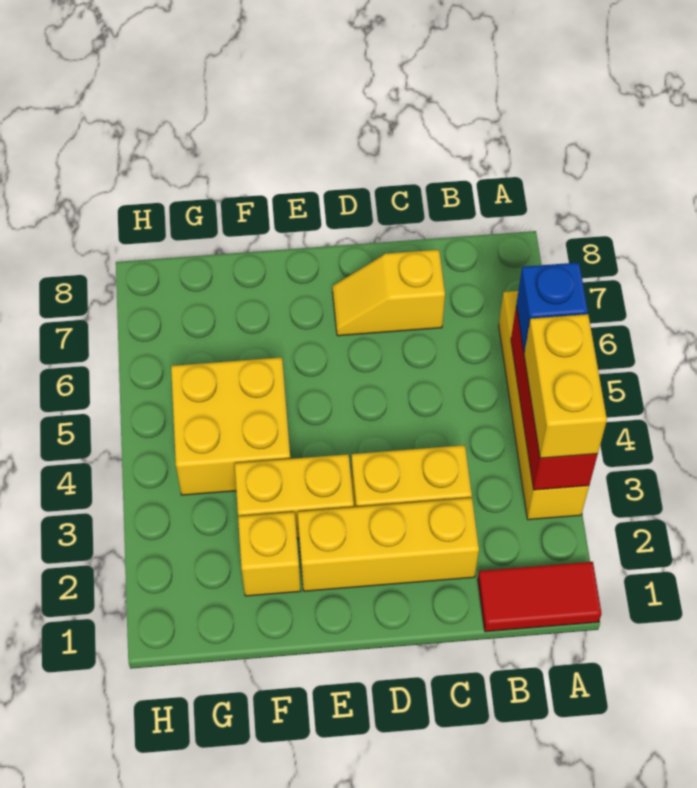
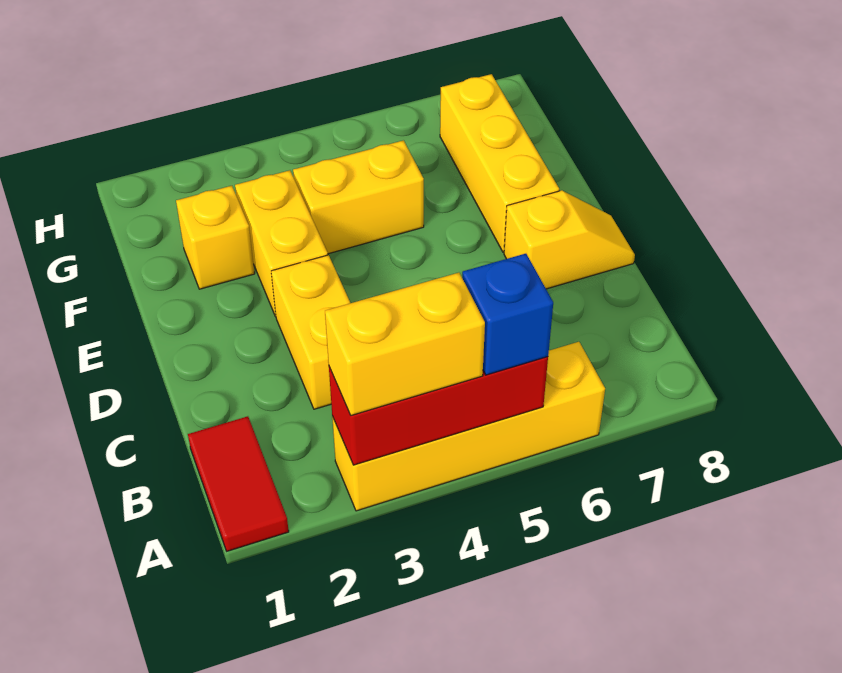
yellow brick C2:E2 level 1 -> yellow brick E7:G7 level 1
yellow slope C7:D7 level 1 top C -> yellow slope D7:D8 level 1 top 7
yellow brick F4:G5 level 1 -> yellow brick F4:F5 level 1

